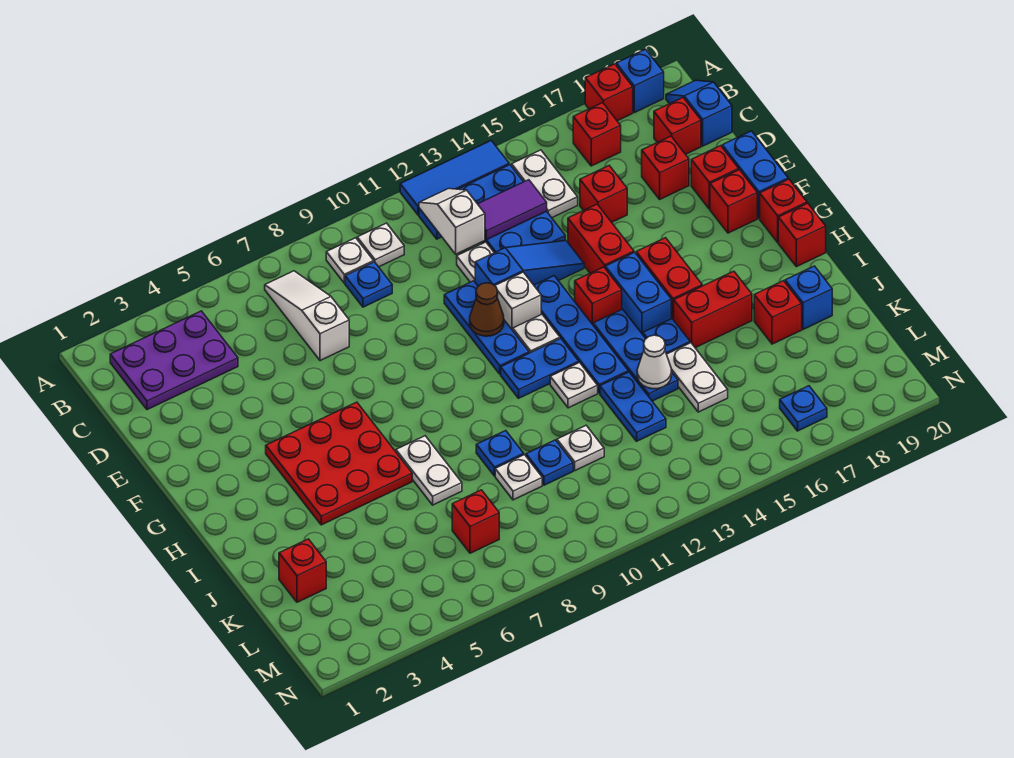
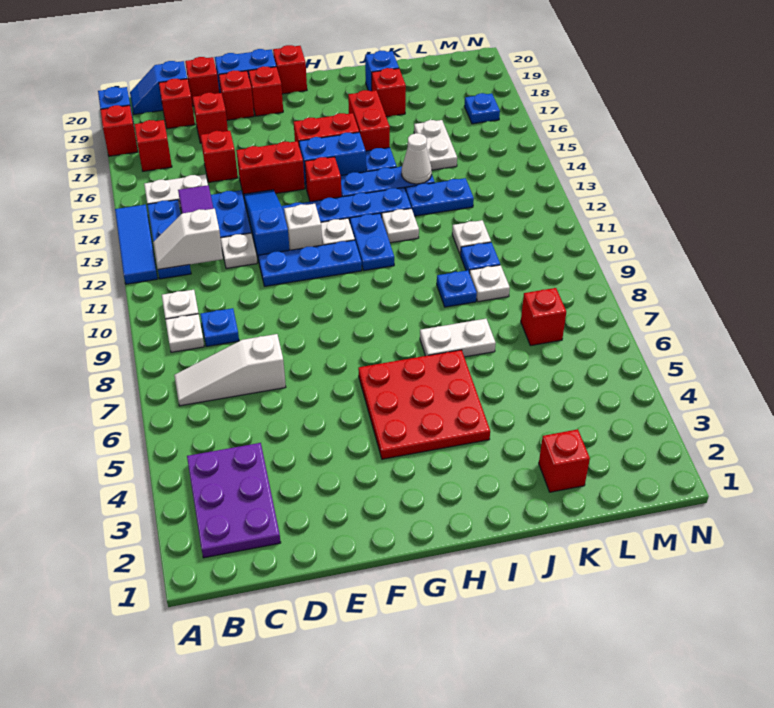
brown cone F11 level 2 -> none
red brick H20 level 1 -> red brick D20 level 1
white plate J15:K15 level 1 -> white plate K15:K16 level 1

